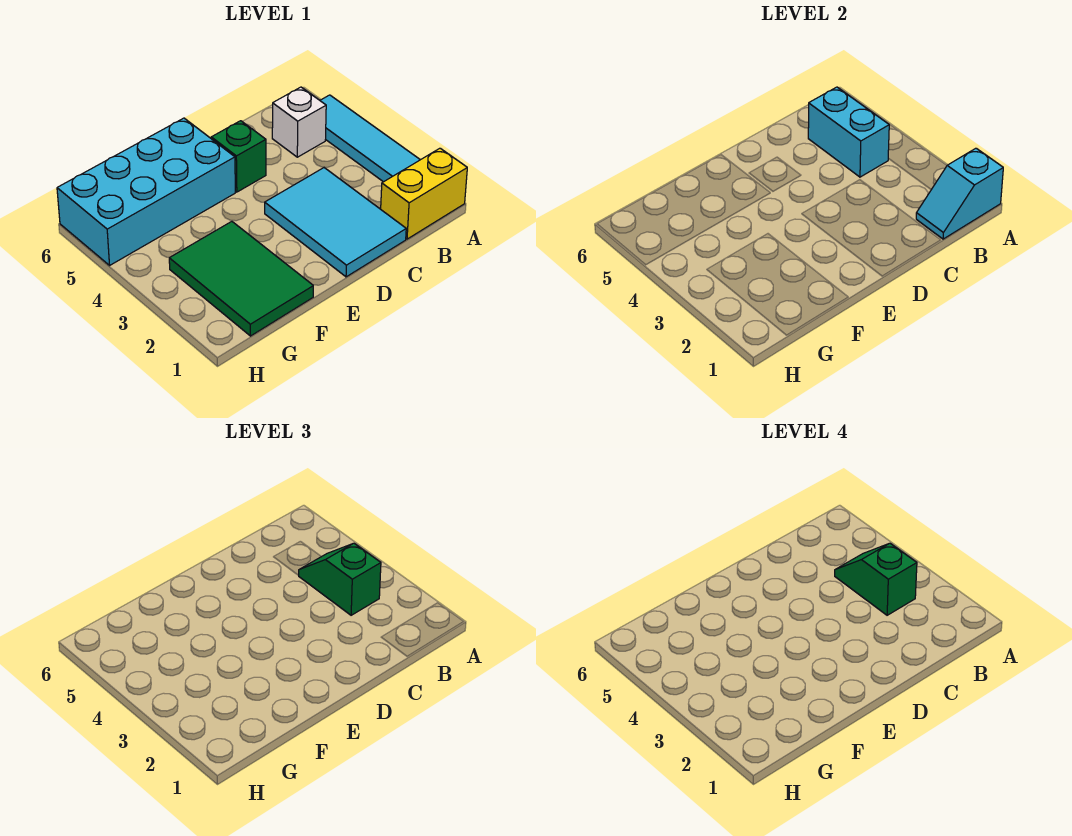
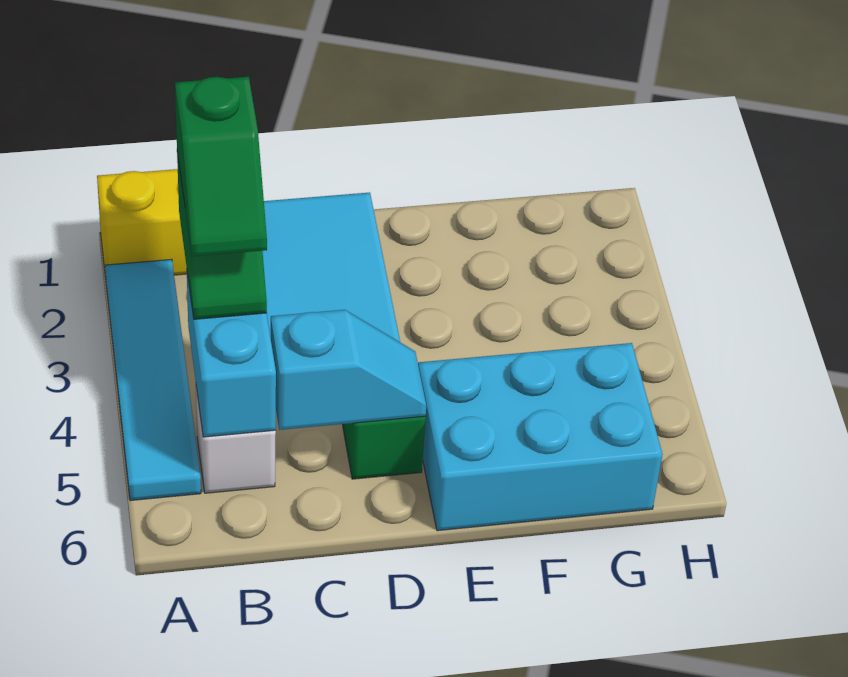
cyan slope A1:B1 level 2 top A -> cyan slope C5:D5 level 2 top C
cyan brick E5:H6 level 1 -> cyan brick E5:G6 level 1
green tile F1:G3 level 1 -> none

